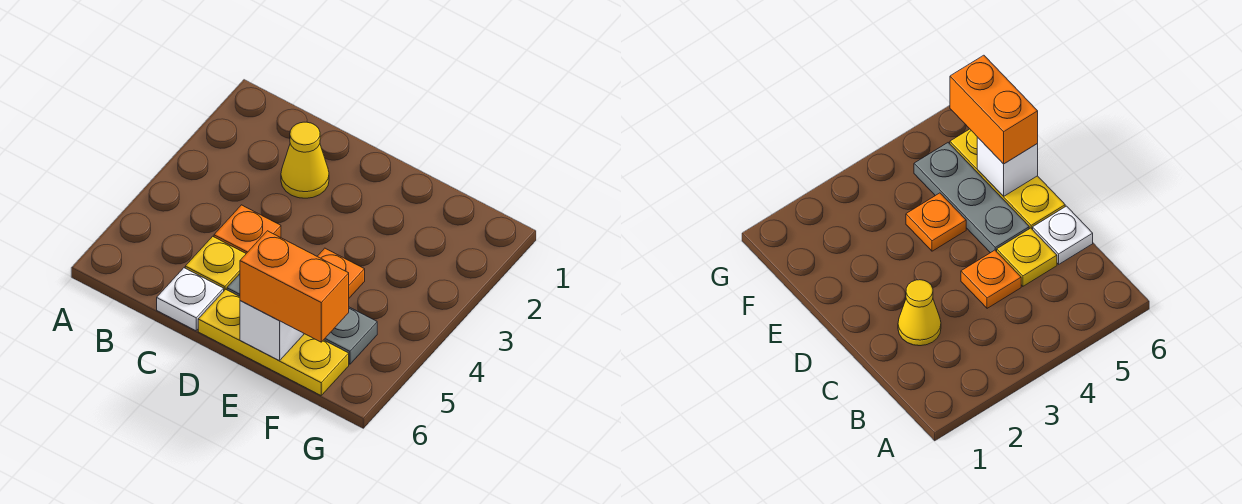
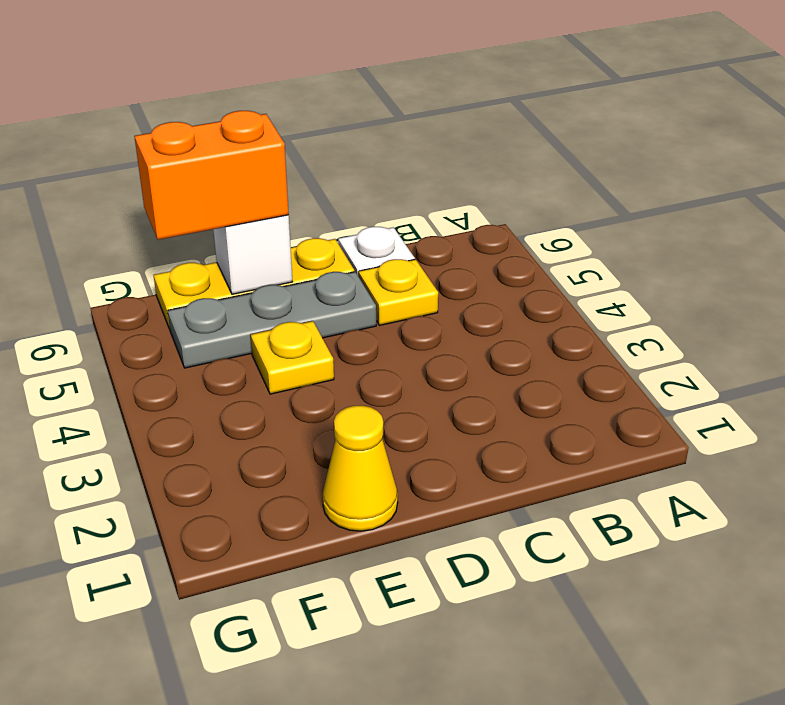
yellow cone C2 level 1 -> yellow cone E1 level 1
orange plate C4 level 1 -> none
orange plate E4 level 1 -> yellow plate E4 level 1

